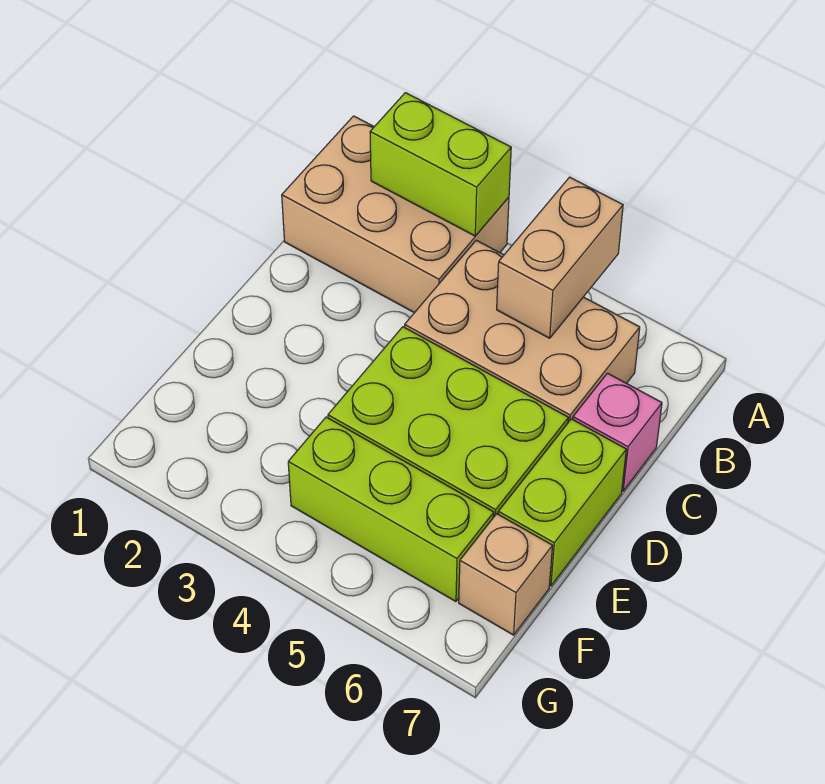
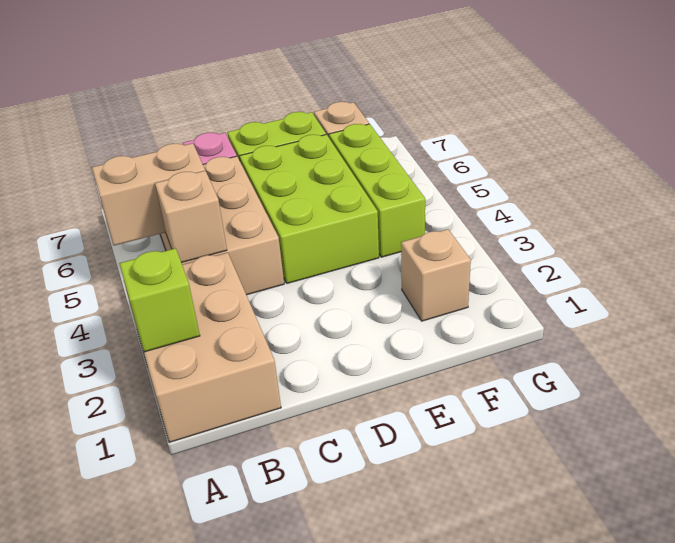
lime brick A2:A3 level 2 -> lime brick A2 level 2
none -> tan brick B4 level 2
none -> tan brick F2 level 1

